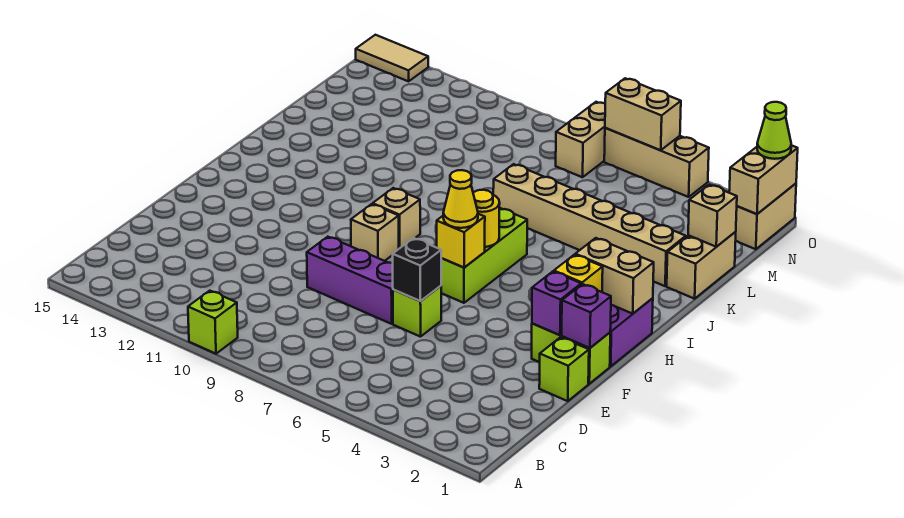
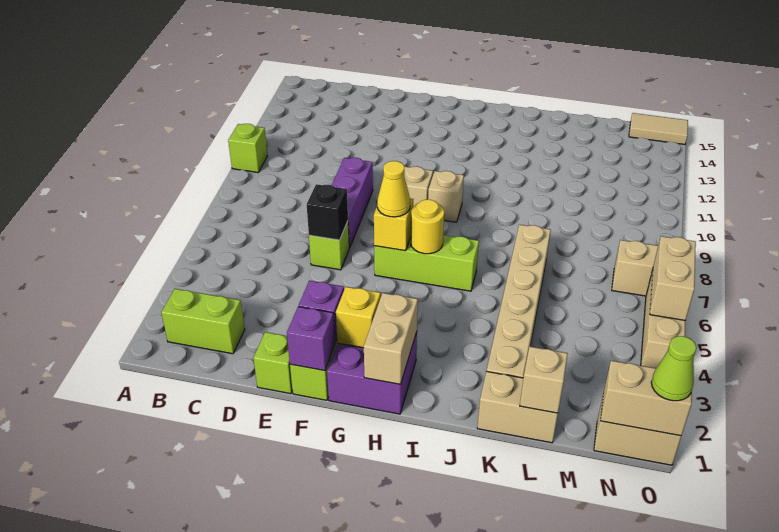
none -> lime brick B2:C2 level 1
tan tile O14:O15 level 1 -> tan tile N15:O15 level 1

